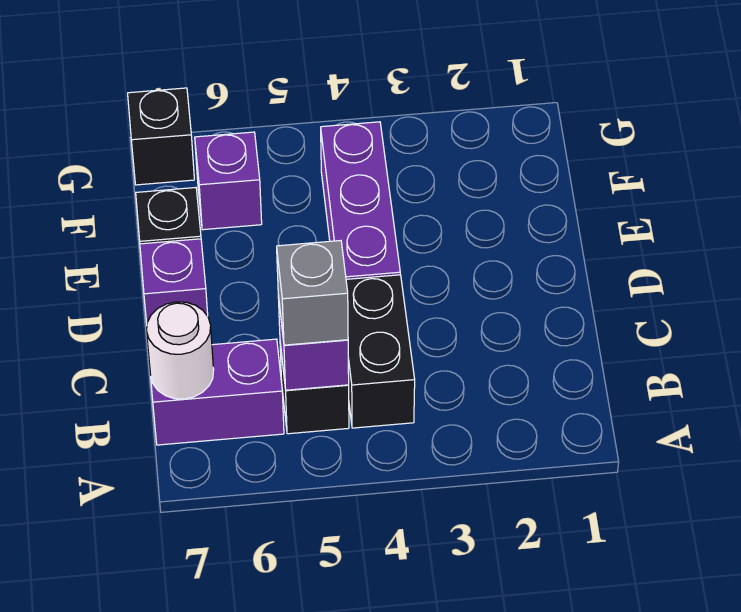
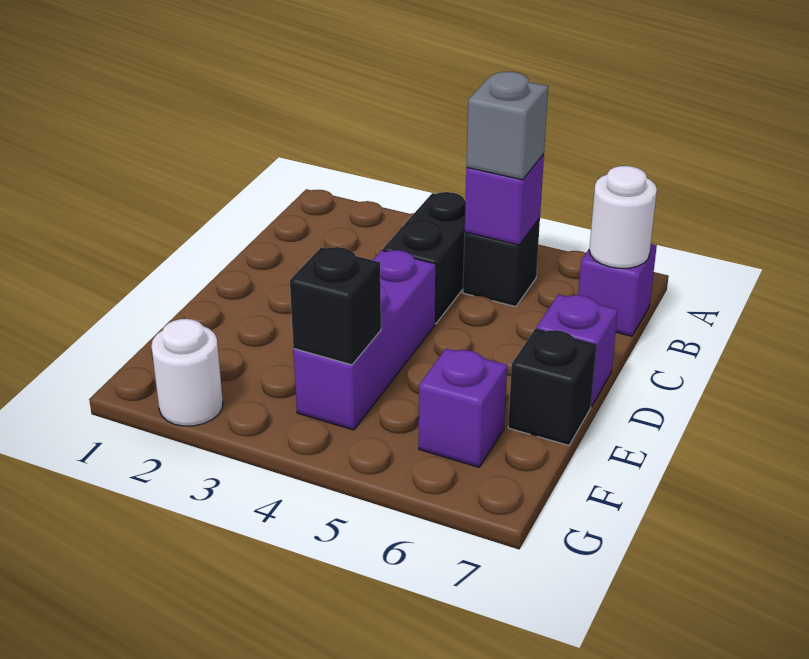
purple brick B6:B7 level 1 -> purple brick B7 level 1
none -> white round brick G2 level 1
black brick G7 level 1 -> black brick F4 level 2

